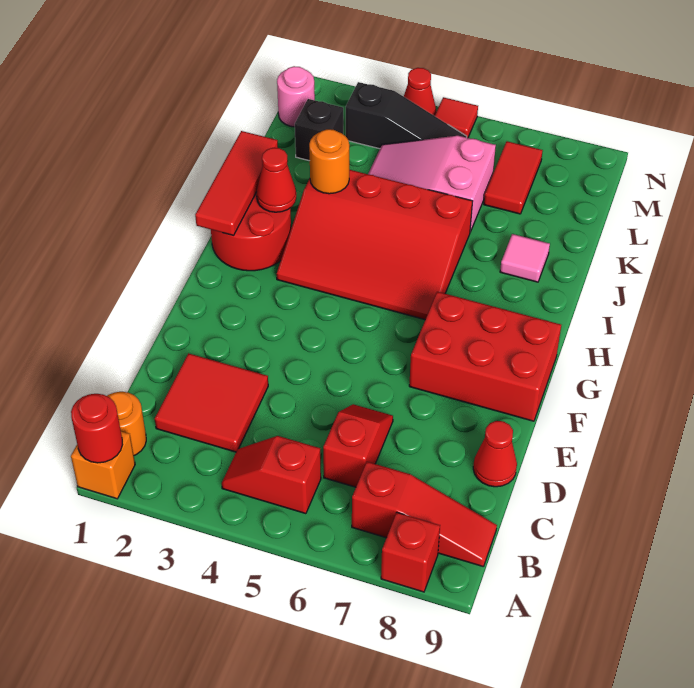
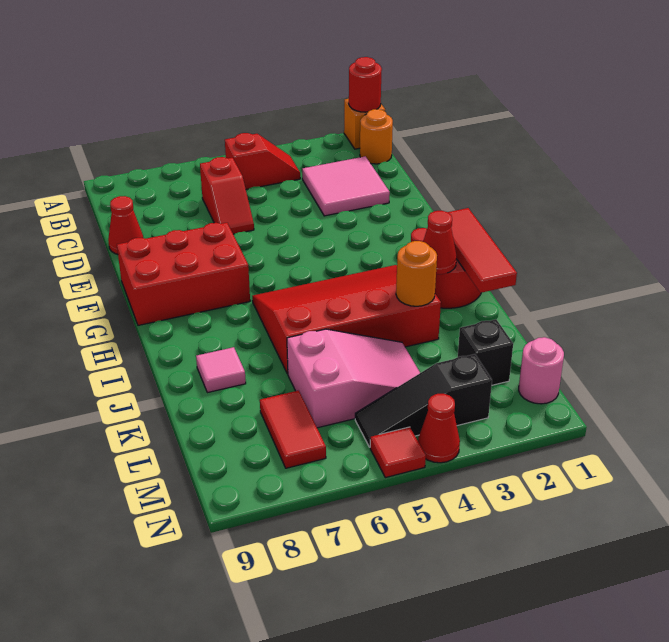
red brick A8 level 1 -> none
red slope B7:B9 level 1 top 7 -> none
red tile C2:D3 level 1 -> pink tile C2:D3 level 1

